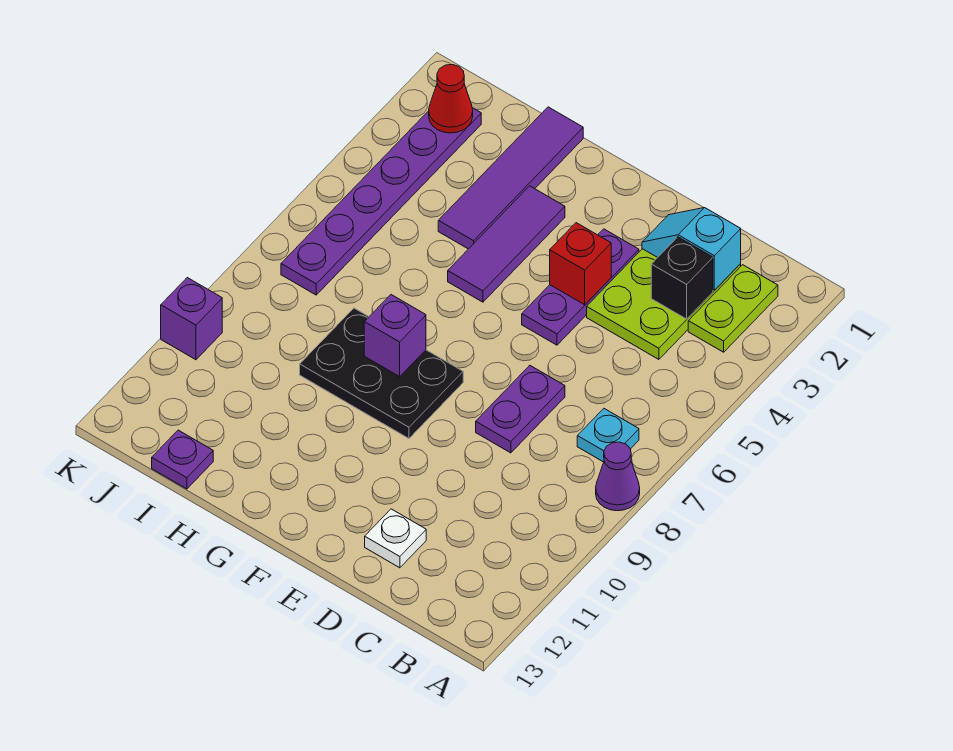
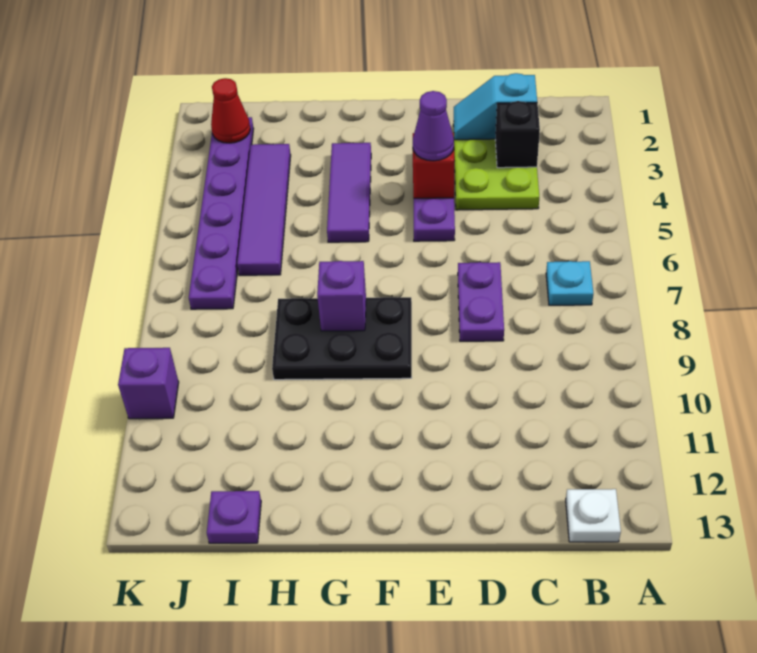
purple cone A8 level 1 -> purple cone E4 level 3
lime plate B2:B3 level 1 -> none
white plate D12 level 1 -> white plate B13 level 1
purple tile H1:H4 level 1 -> purple tile I3:I6 level 1

